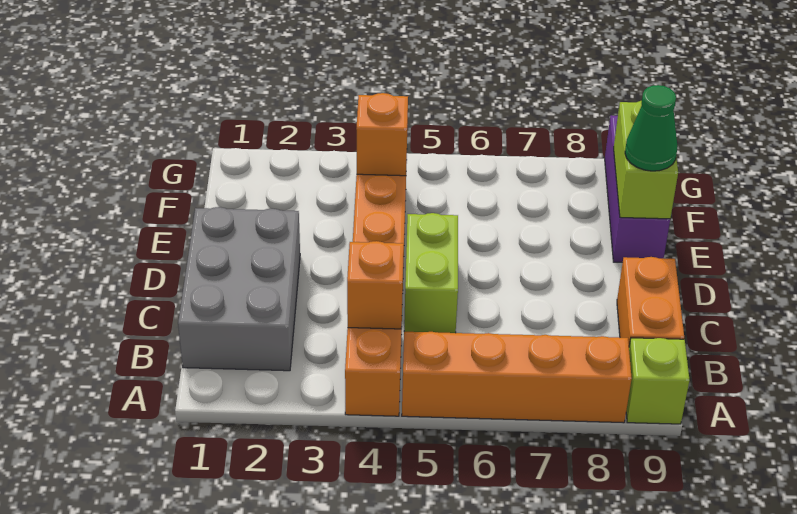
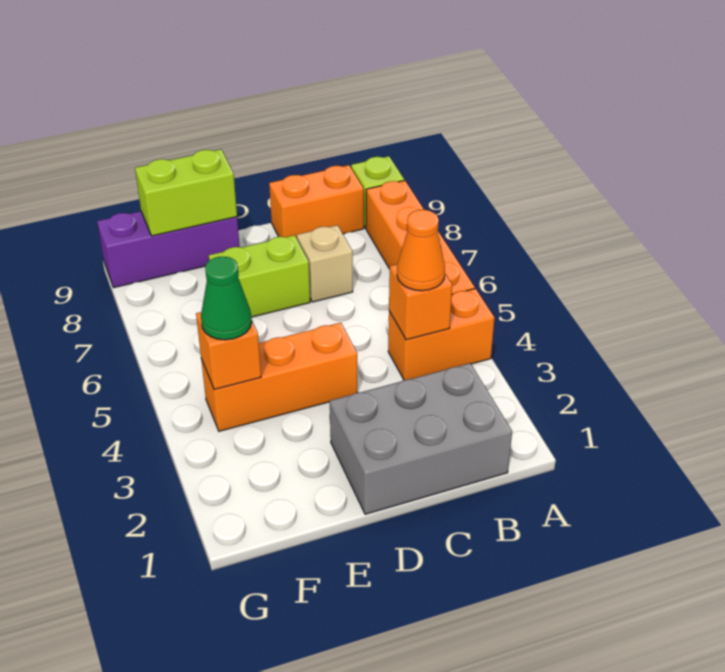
none -> orange cone B4 level 3
lime brick C5:D5 level 1 -> lime brick D7:E7 level 1
none -> tan brick C7 level 1
green cone E9 level 3 -> green cone F4 level 3

